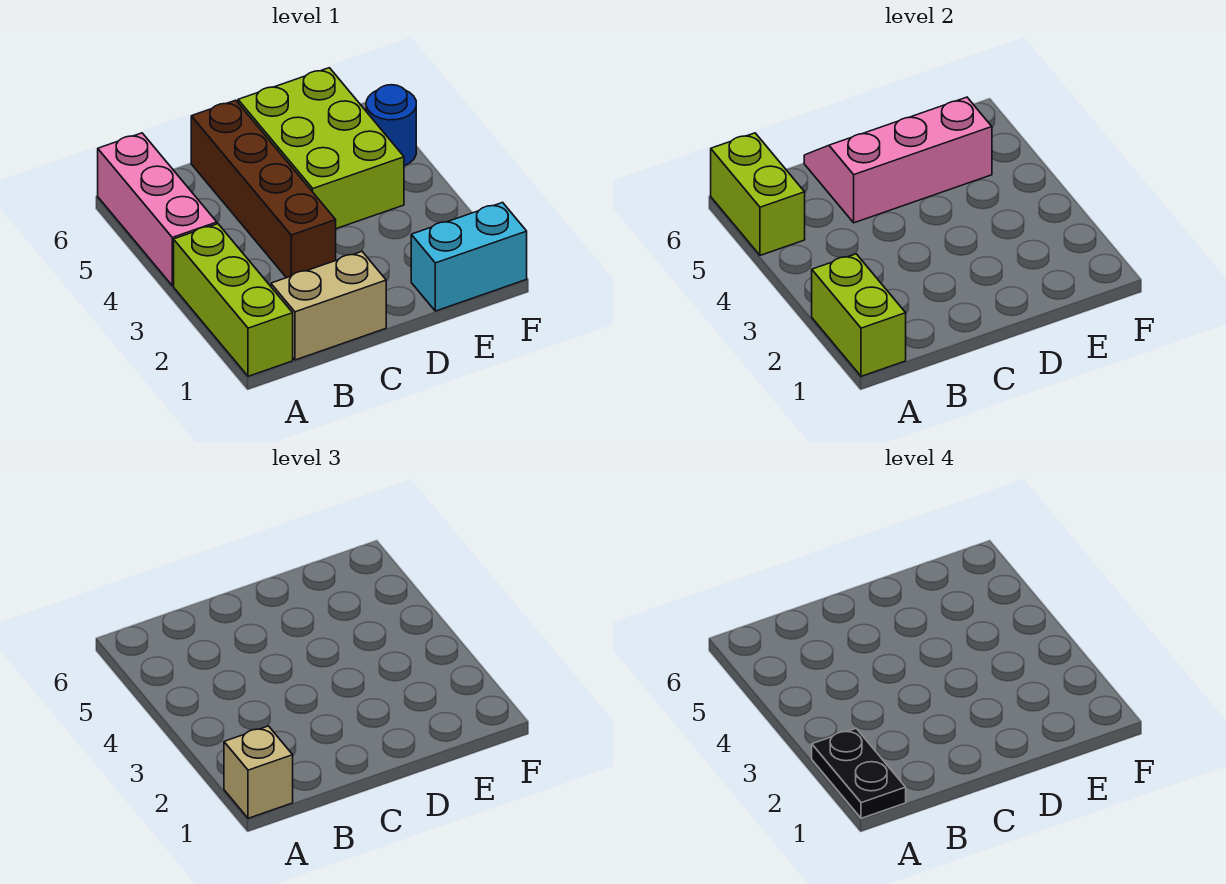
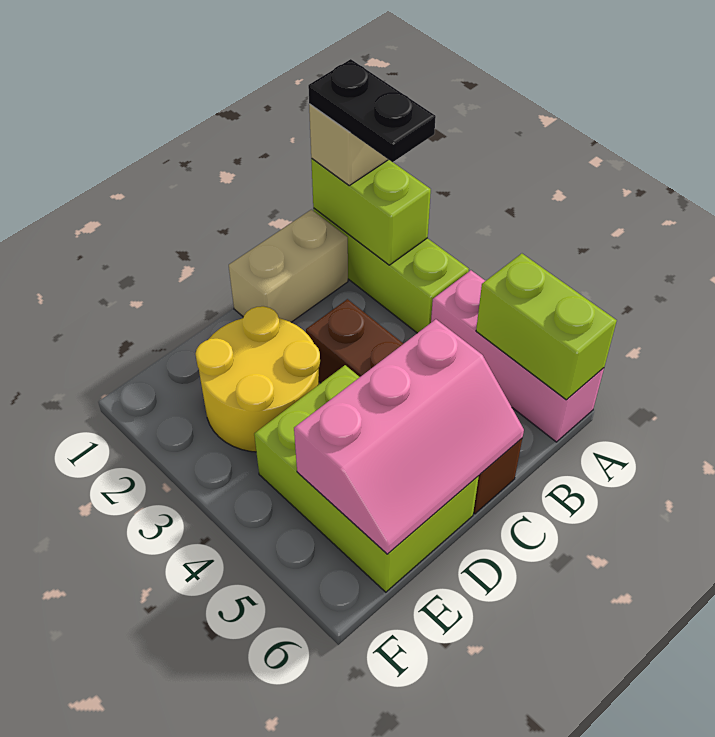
none -> yellow round brick D2:E3 level 1
cyan brick E1:F1 level 1 -> none
blue round brick F5 level 1 -> none

